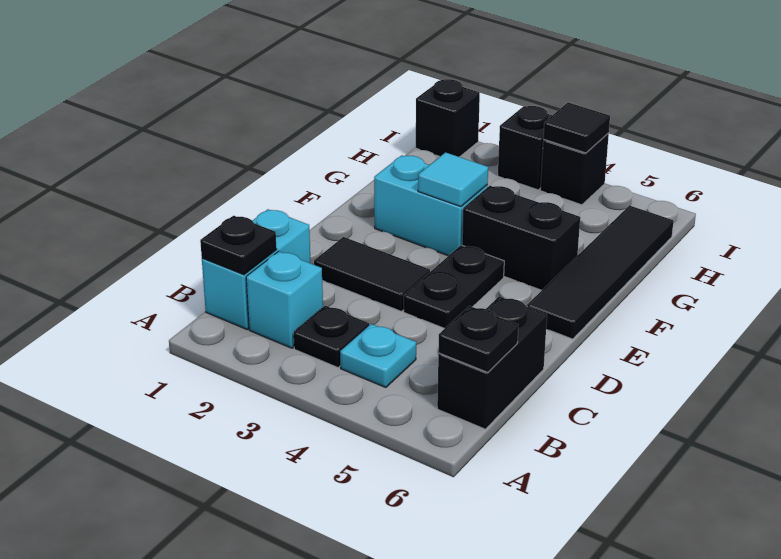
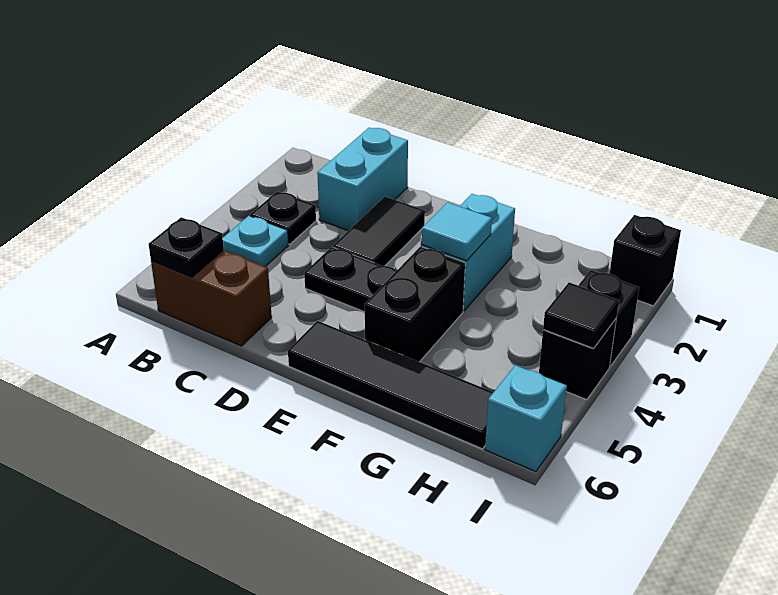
cyan brick B1:C1 level 1 -> cyan brick C1:C2 level 1
black plate B1 level 2 -> none
cyan brick B2 level 1 -> cyan brick I6 level 1
black brick B6:C6 level 1 -> brown brick B6:C6 level 1

